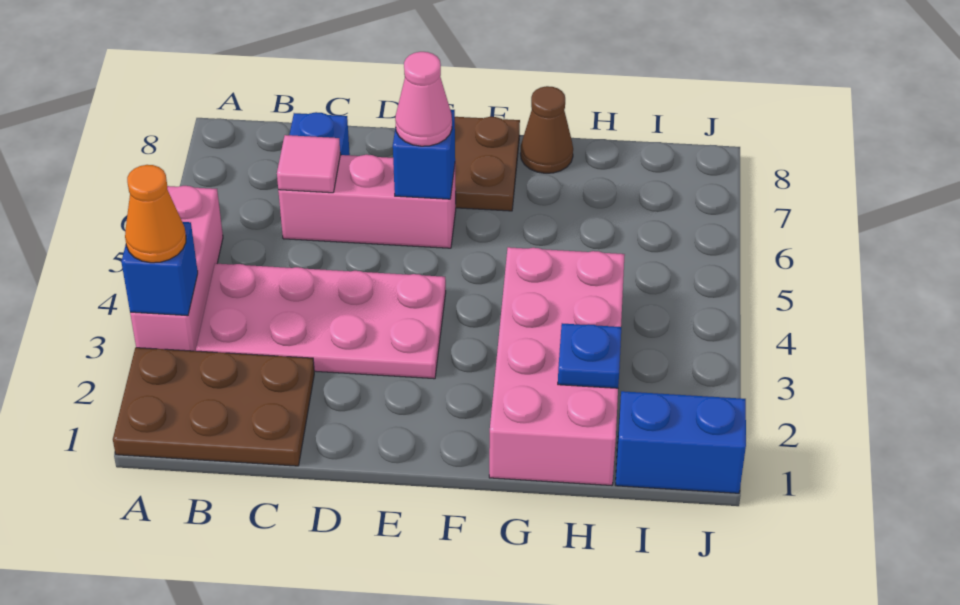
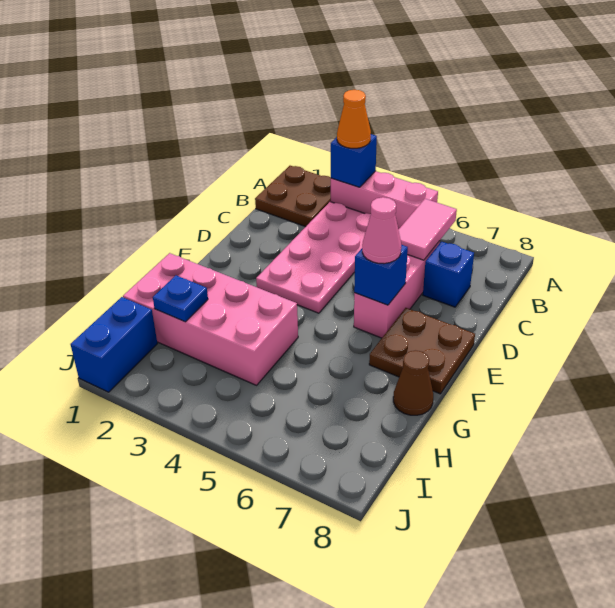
brown plate A1:C2 level 1 -> brown plate A1:B2 level 1
pink tile C6 level 2 -> pink tile B6:C6 level 2

